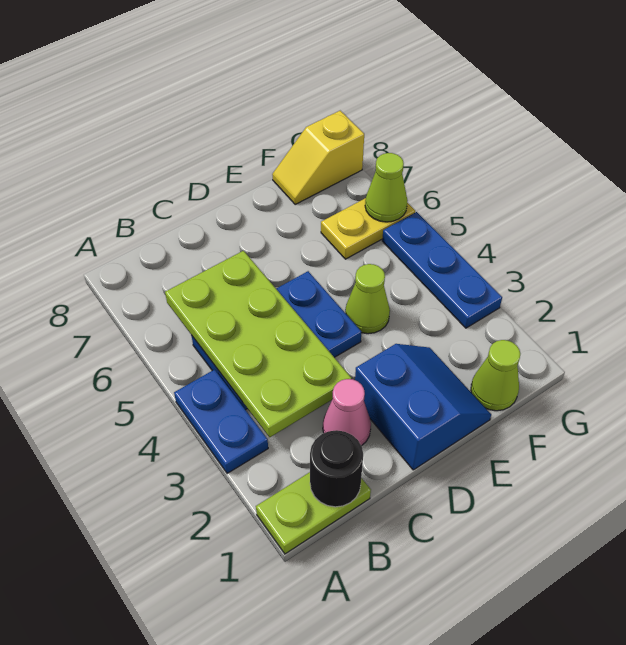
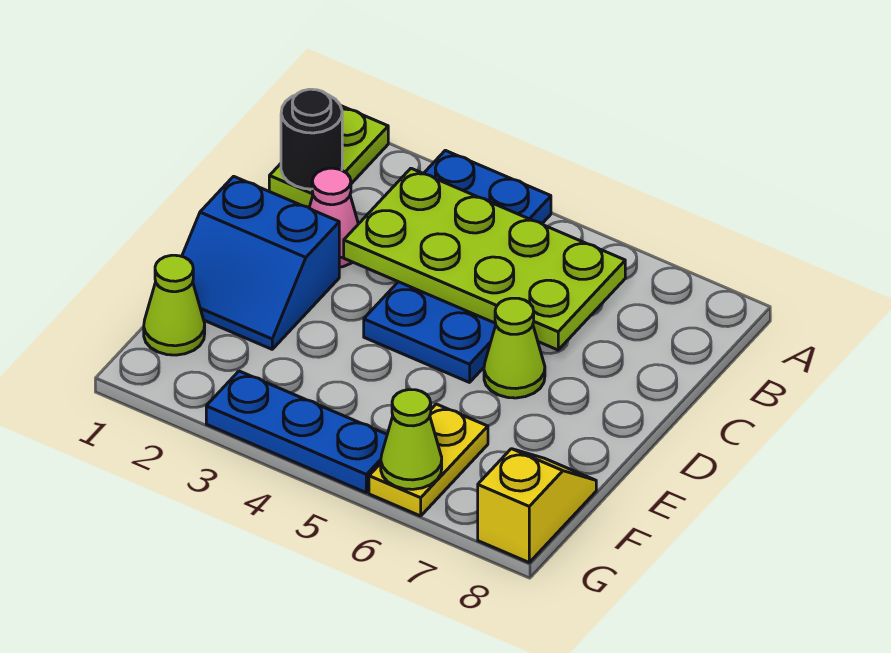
lime cone E4 level 1 -> lime cone D6 level 1

